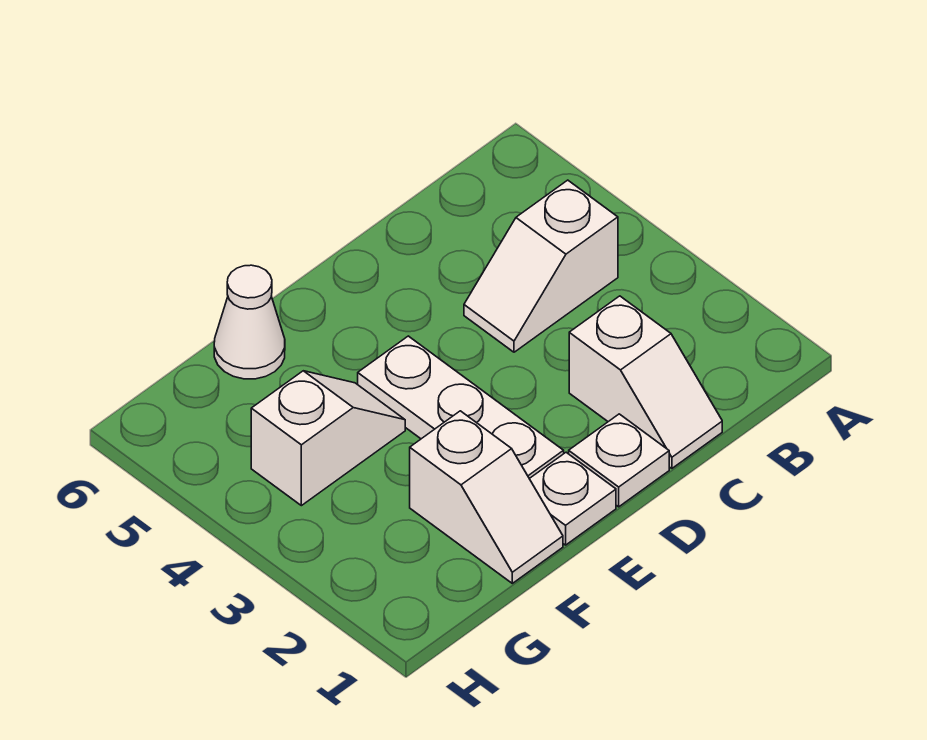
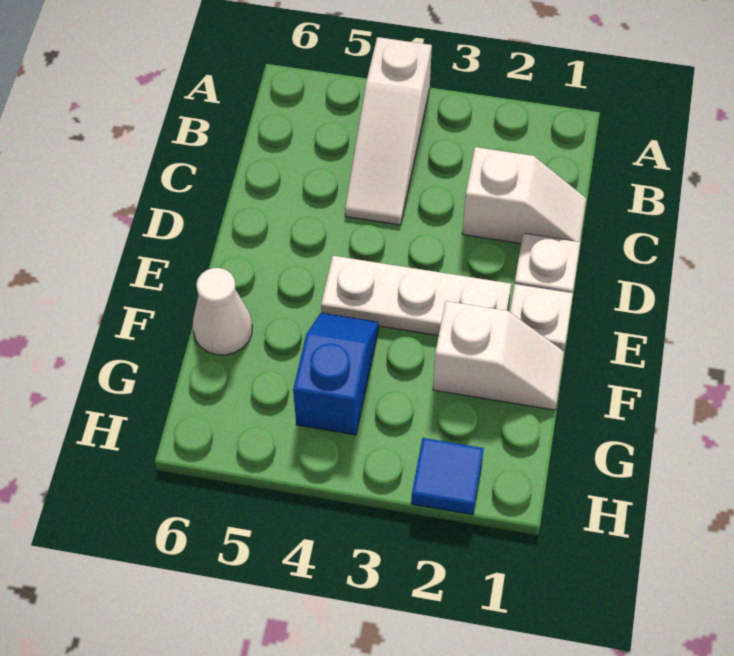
white slope B4:C4 level 1 top B -> white slope A4:C4 level 1 top A
white slope F4:G4 level 1 top G -> blue slope F4:G4 level 1 top G
none -> blue tile H2 level 1

